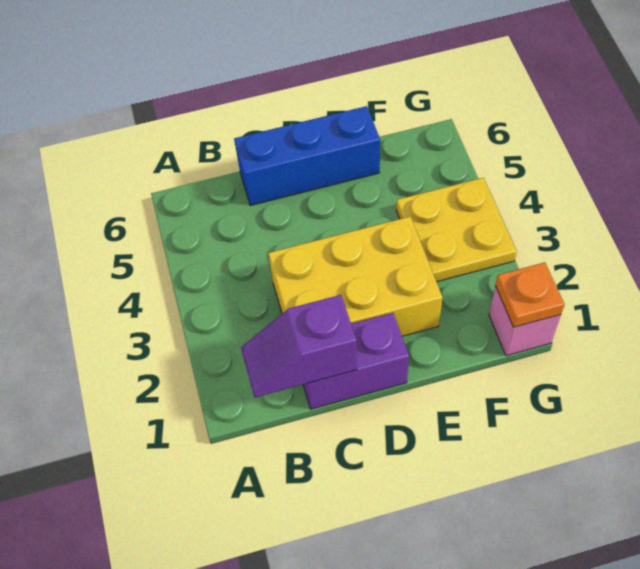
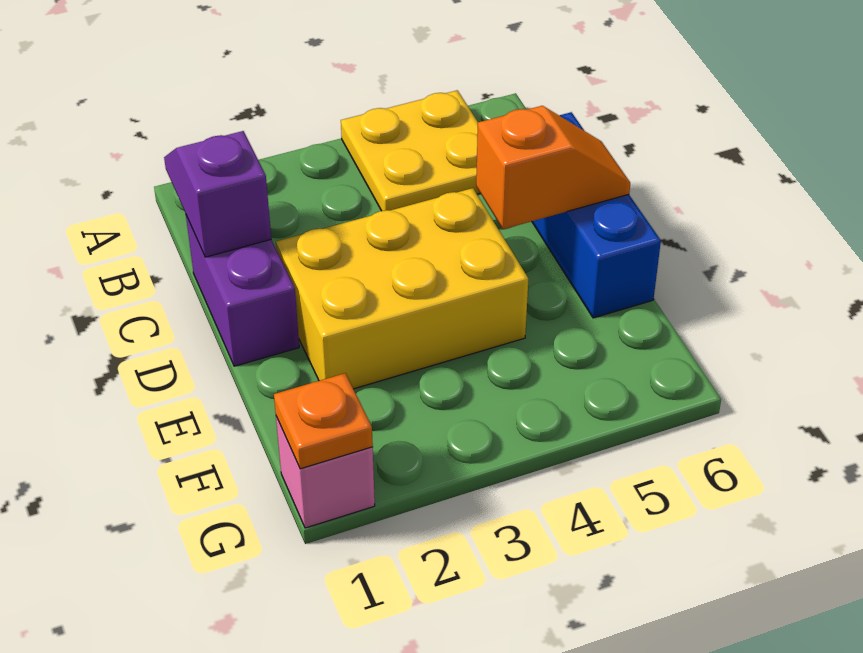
yellow brick C2:E3 level 1 -> yellow brick D2:E4 level 1
none -> orange slope D5:D6 level 2 top 5
yellow plate F3:G4 level 1 -> yellow plate A4:B5 level 1

